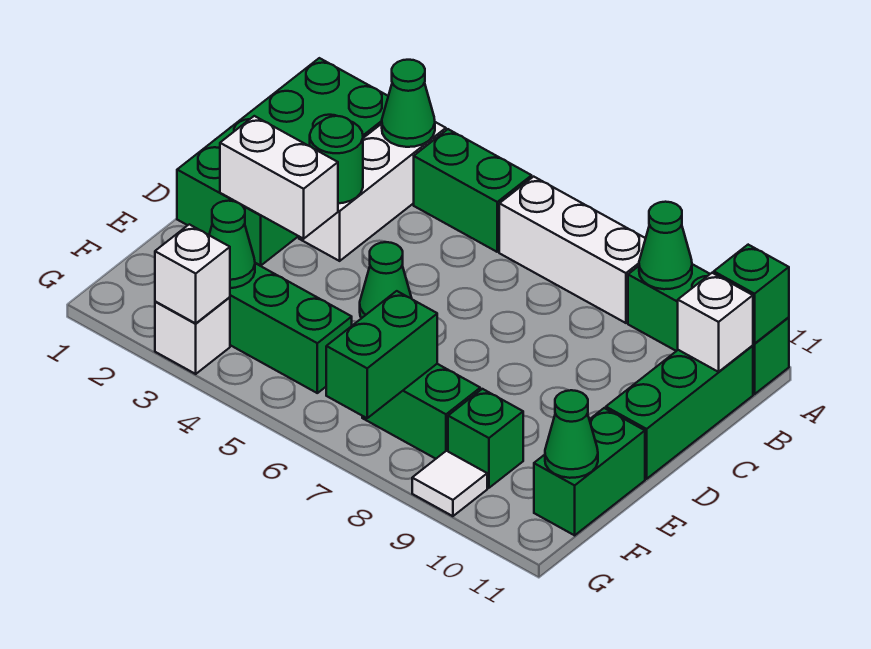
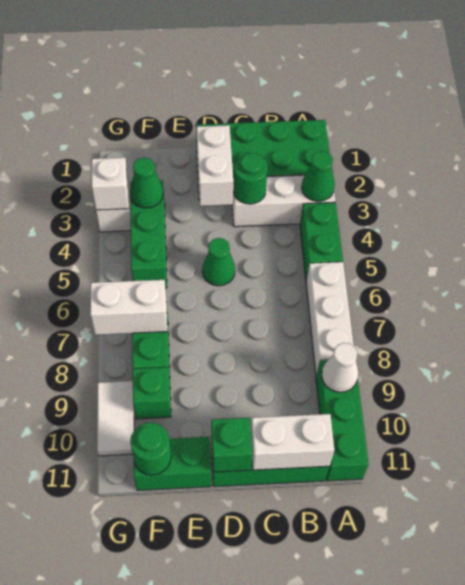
green cone A9 level 2 -> white cone A9 level 2
green brick A11 level 2 -> green brick D11 level 2
white brick B11 level 2 -> white brick B11:C11 level 2
green brick F7:G7 level 2 -> white brick F7:G7 level 2
green cone F11 level 2 -> green round brick F11 level 2
white tile G9 level 1 -> white tile G9:G10 level 1

